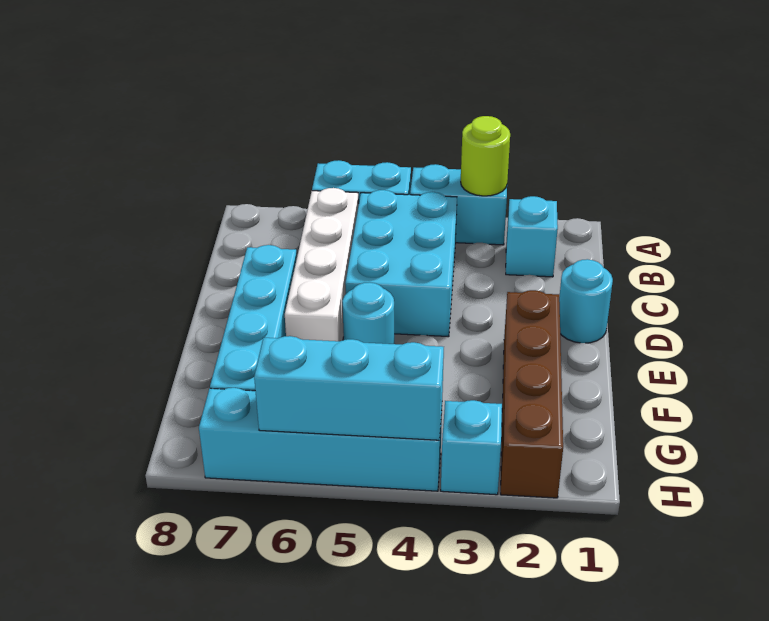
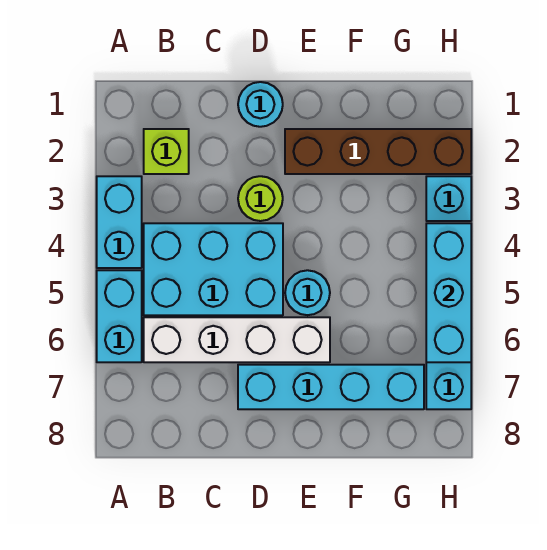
lime round brick A3 level 2 -> lime round brick D3 level 1
cyan brick B2 level 1 -> lime brick B2 level 1

